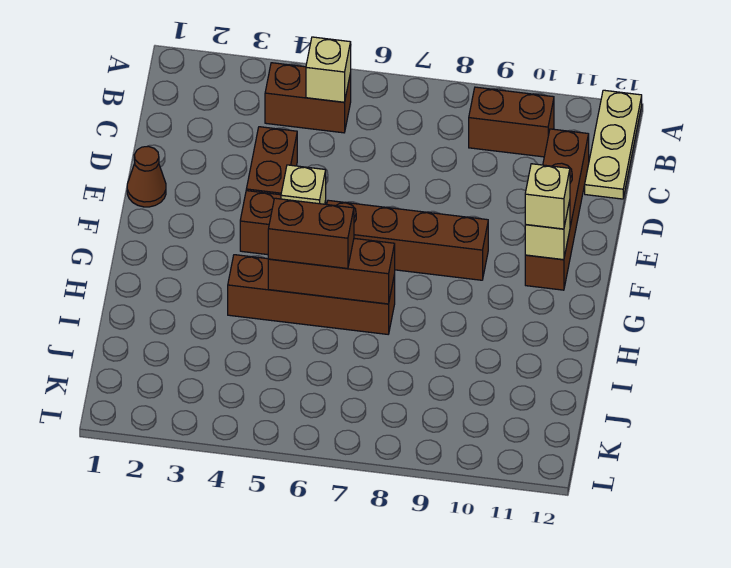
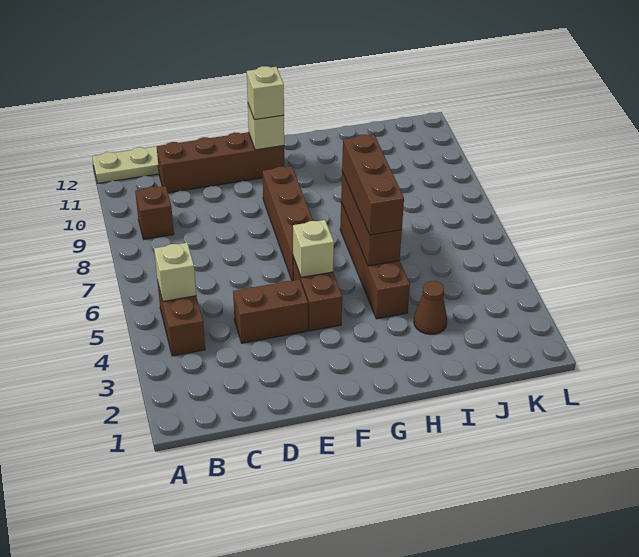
brown brick B9:B10 level 1 -> brown brick B9 level 1
brown cone E1 level 1 -> brown cone I3 level 1
brown brick H5:H6 level 3 -> brown brick H5:H7 level 3

